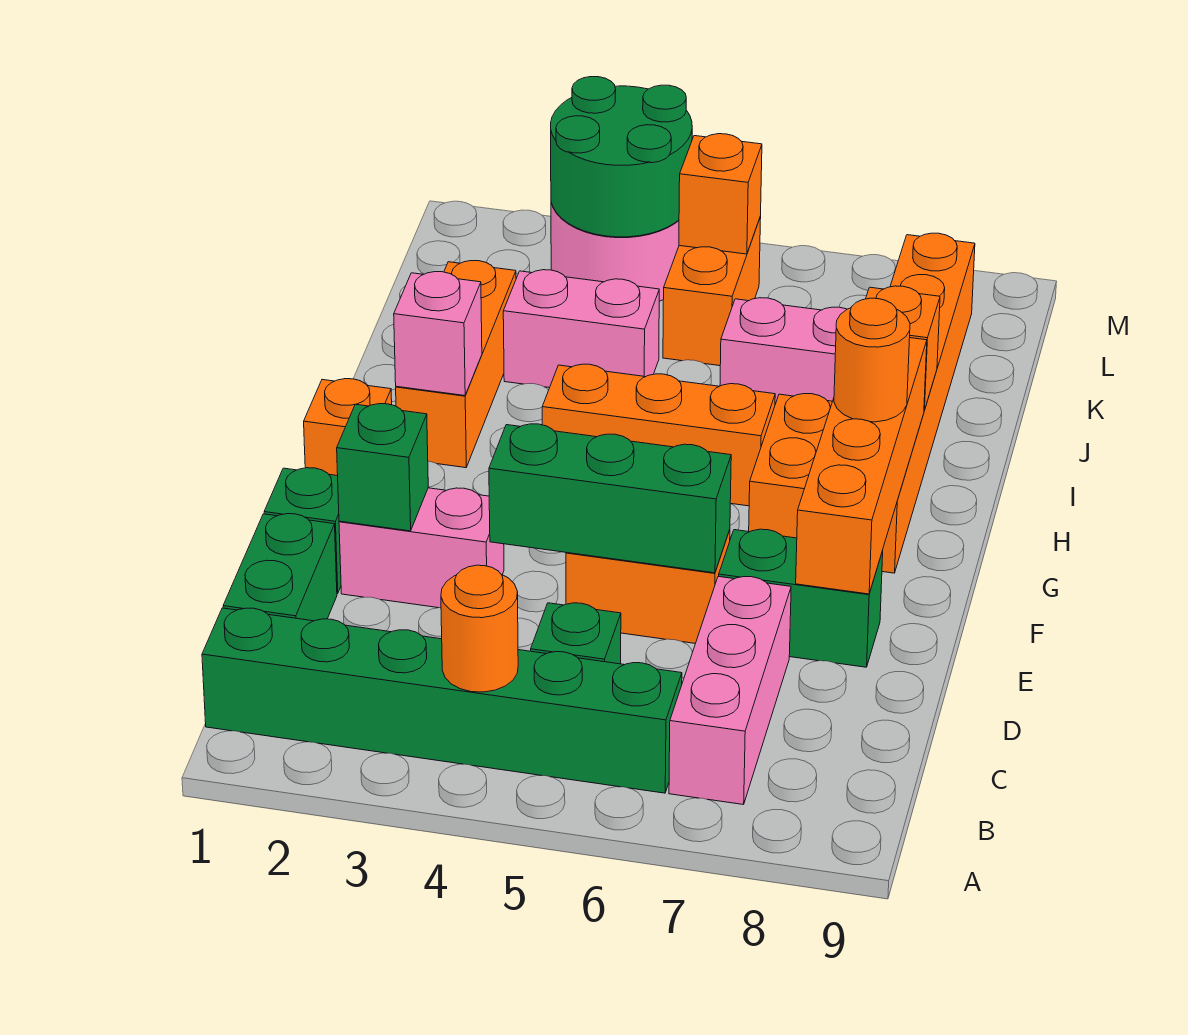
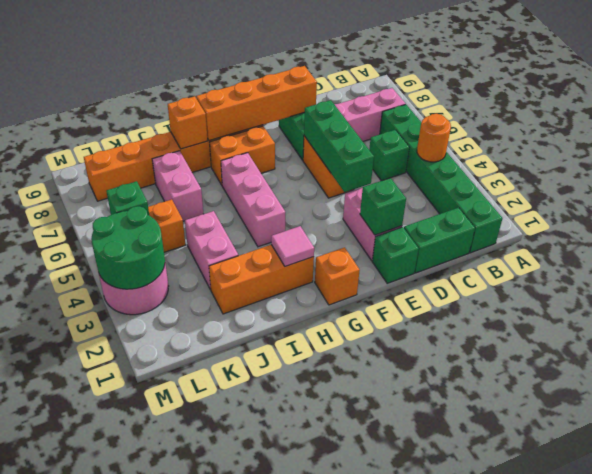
orange round brick G8 level 3 -> none
pink brick H2 level 2 -> pink tile H2 level 2
orange brick H4:H6 level 1 -> pink brick H4:H6 level 1
orange brick L5 level 2 -> green brick L5 level 2

